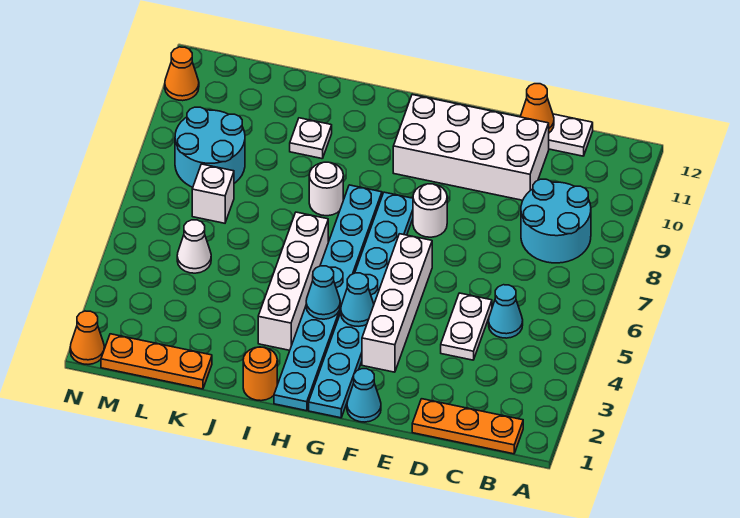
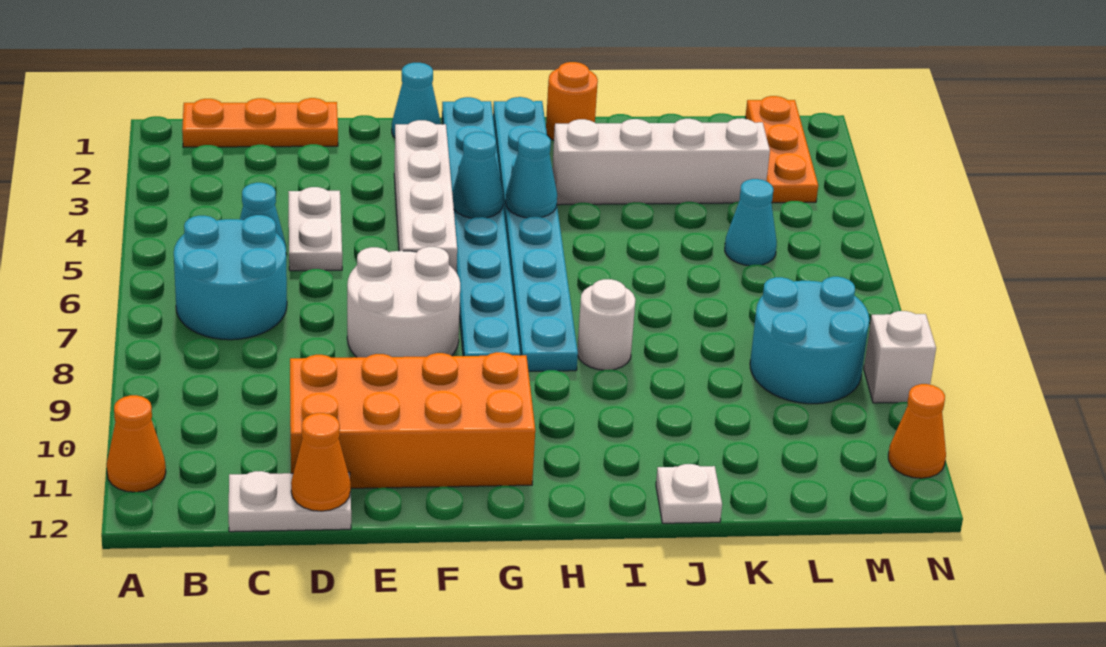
cyan round brick B8:C9 level 1 -> cyan round brick B6:C7 level 1
white brick D10:G11 level 1 -> orange brick D10:G11 level 1
white round brick F8 level 1 -> white round brick E7:F8 level 1
white brick I3:I6 level 1 -> white brick I3:L3 level 1
white plate J10 level 1 -> white plate J12 level 1
orange plate K1:M1 level 1 -> orange plate M1:M3 level 1
white cone L5 level 1 -> cyan cone L5 level 1
white brick L7 level 1 -> white brick N9 level 1
orange cone N1 level 1 -> orange cone A11 level 1

